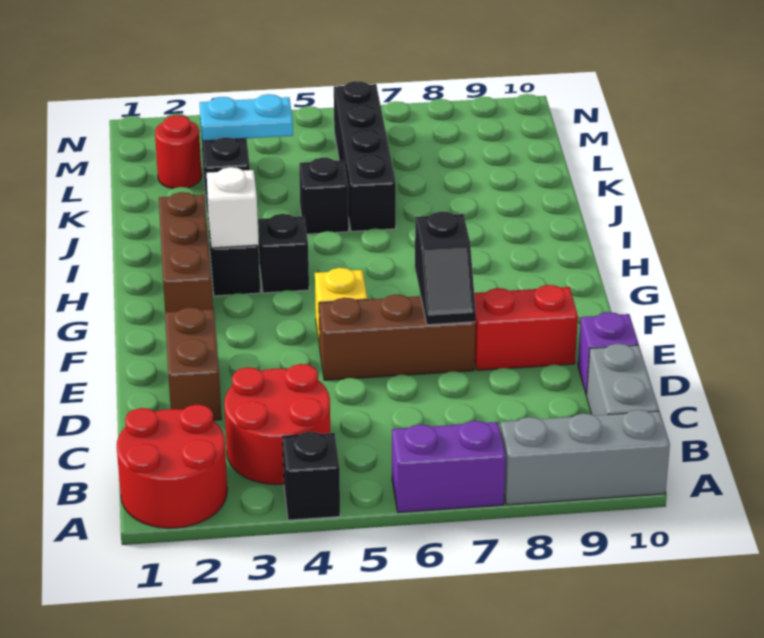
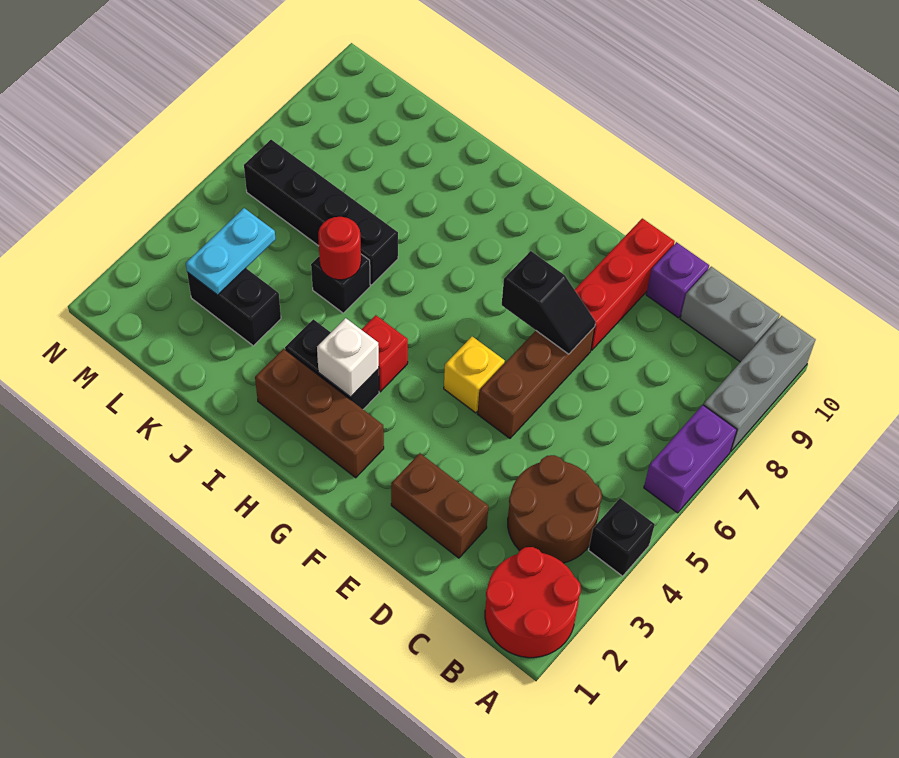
red round brick B3:C4 level 1 -> brown round brick B3:C4 level 1
red brick E8:E9 level 1 -> red brick E8:E10 level 1
black brick H4 level 1 -> red brick H4 level 1
red round brick L2 level 1 -> red round brick J5 level 2

